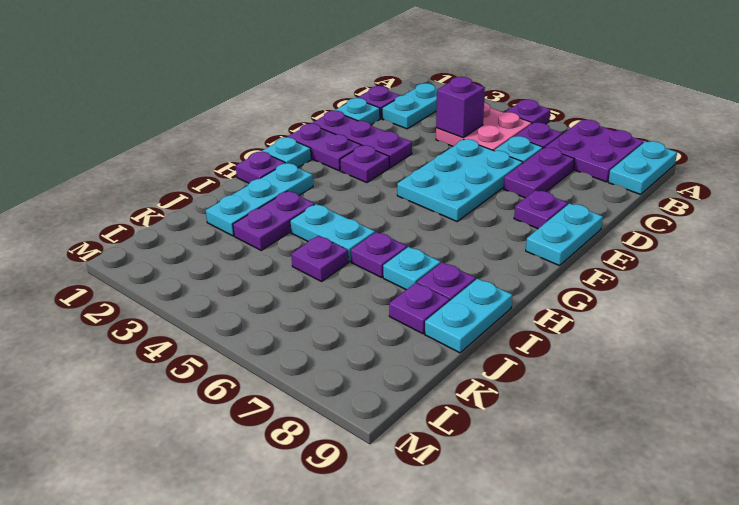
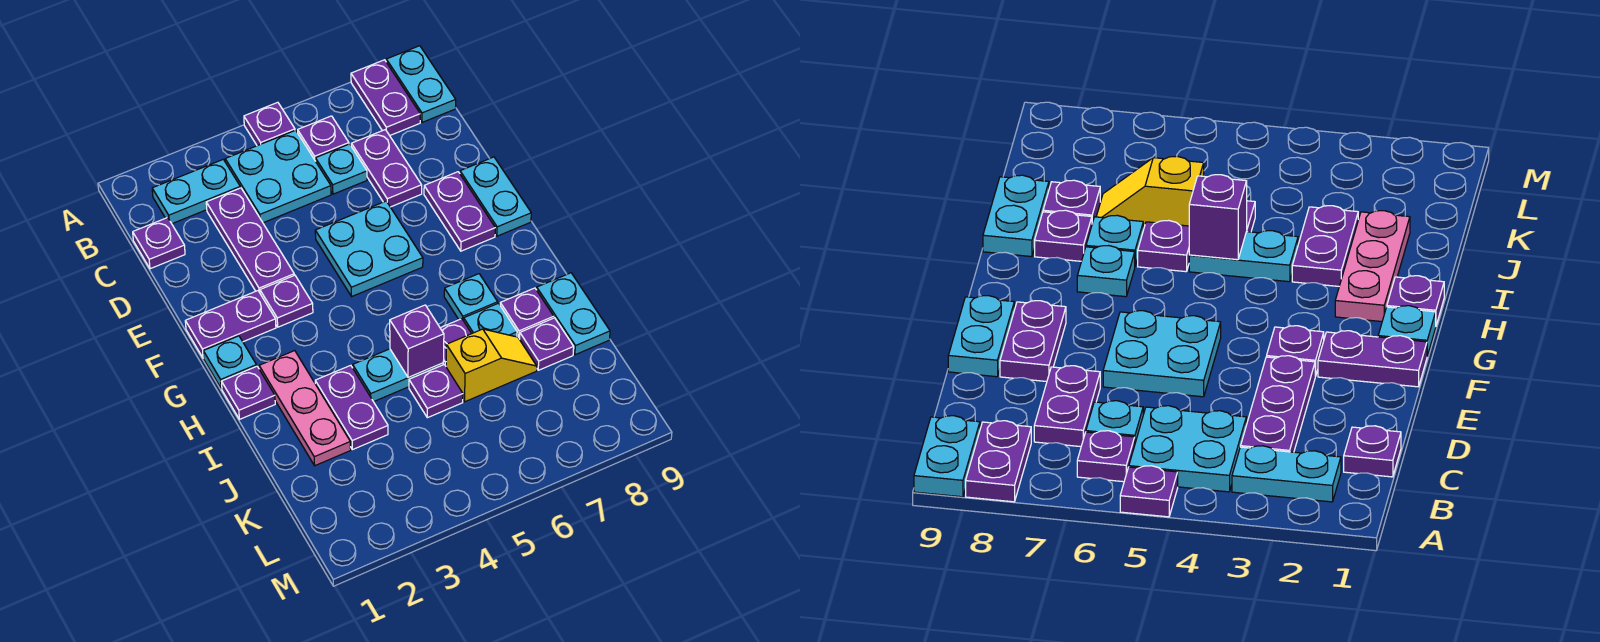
purple plate A7:B8 level 1 -> purple plate A8:B8 level 1
cyan plate B2:C2 level 1 -> cyan plate B2:B3 level 1
pink plate B4:C5 level 1 -> cyan plate B4:C5 level 1
purple brick C4 level 2 -> purple brick I5 level 2
cyan plate D1 level 1 -> cyan plate H7 level 1
cyan plate D5:F6 level 1 -> cyan plate E5:F6 level 1
purple plate E1:E3 level 1 -> purple plate C3:E3 level 1
purple plate E8 level 1 -> purple plate E8:F8 level 1
cyan plate H2:J2 level 1 -> pink plate H2:J2 level 1
none -> yellow slope J6:J7 level 1 top 6

